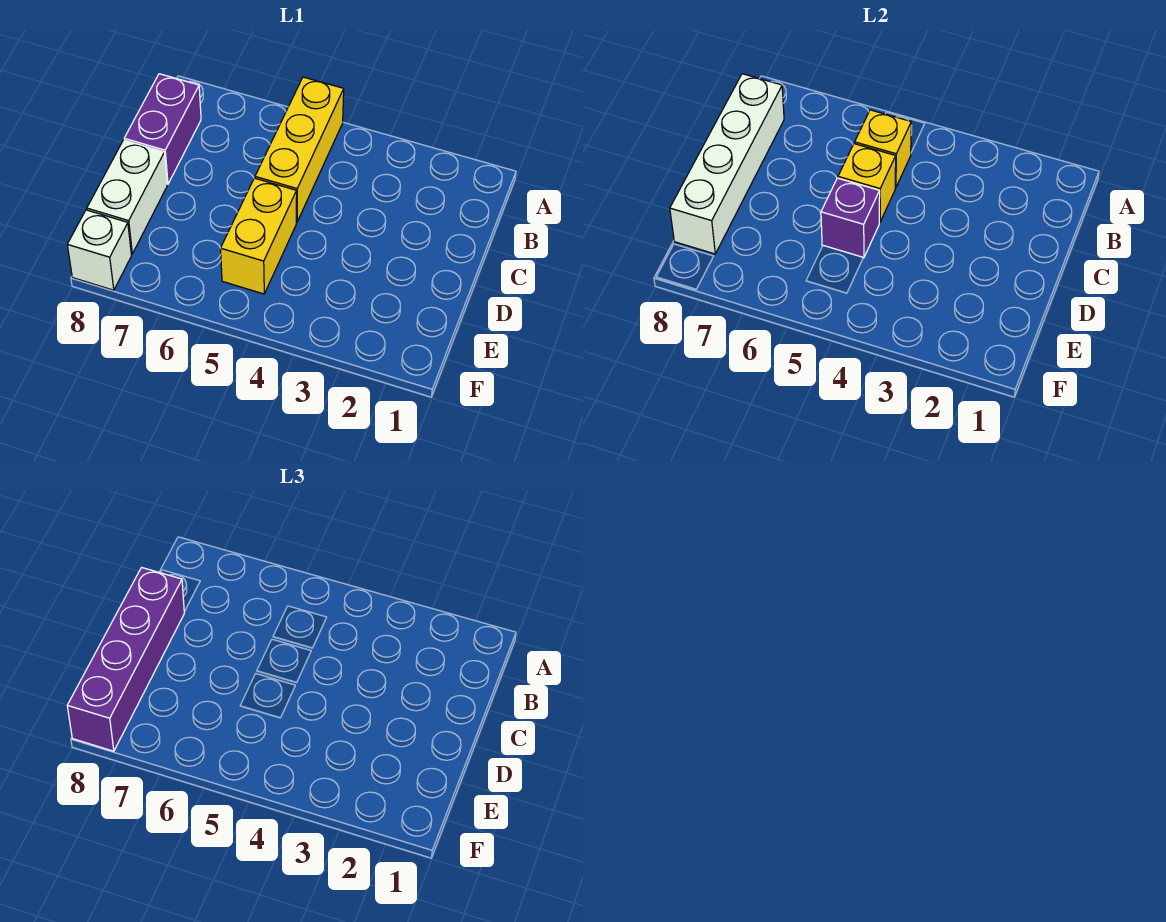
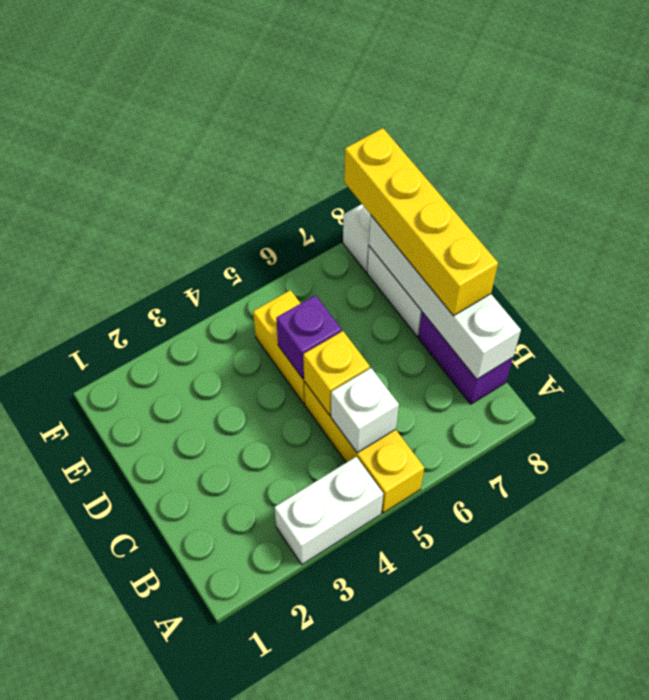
none -> white brick A3:A4 level 1
yellow brick B5 level 2 -> white brick B5 level 2
purple brick C8:F8 level 3 -> yellow brick C8:F8 level 3

